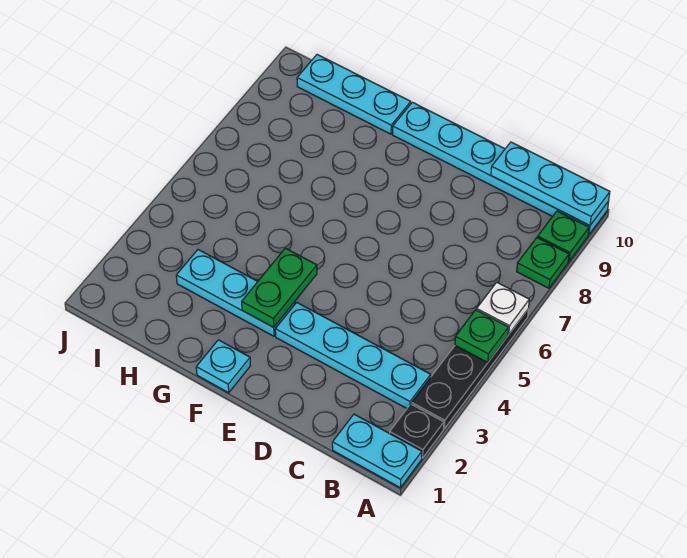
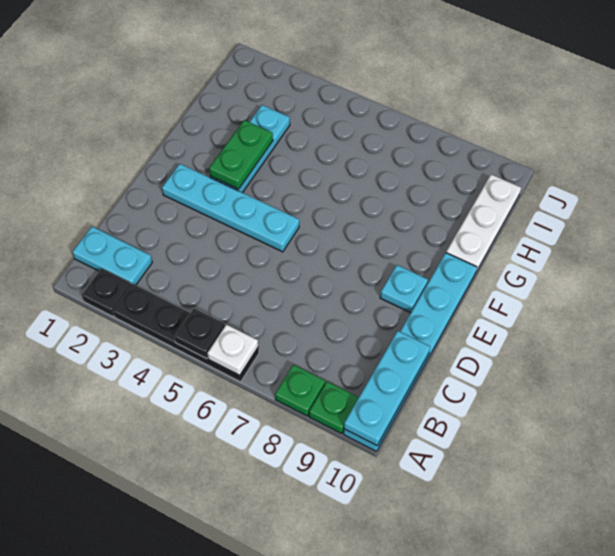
cyan plate A1:B1 level 1 -> cyan plate B1:B2 level 1
green plate A5 level 2 -> black plate A5 level 2
cyan plate B3:E3 level 1 -> cyan plate E2:E5 level 1
cyan plate F1 level 1 -> cyan plate E9 level 1
green plate F3:F4 level 2 -> green plate F3:G3 level 2
cyan plate G10:I10 level 1 -> white plate G10:I10 level 1

